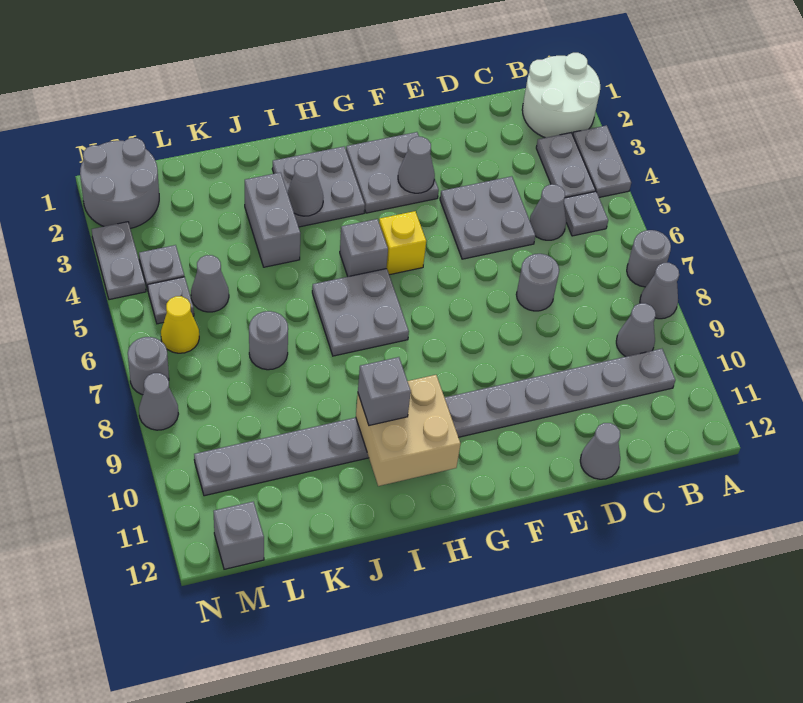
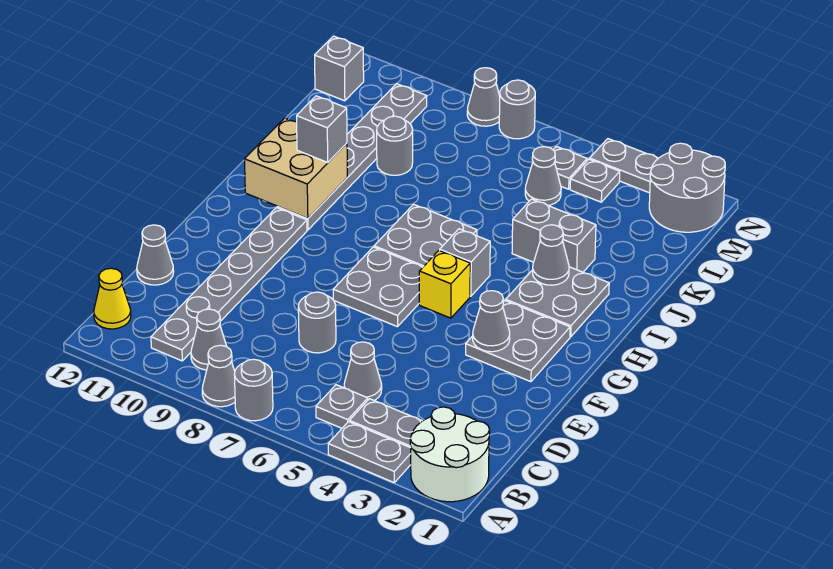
grey plate D4:E5 level 1 -> grey plate F6:G7 level 1
grey round brick K7 level 1 -> grey round brick K9 level 1
yellow cone M6 level 1 -> yellow cone B12 level 1

